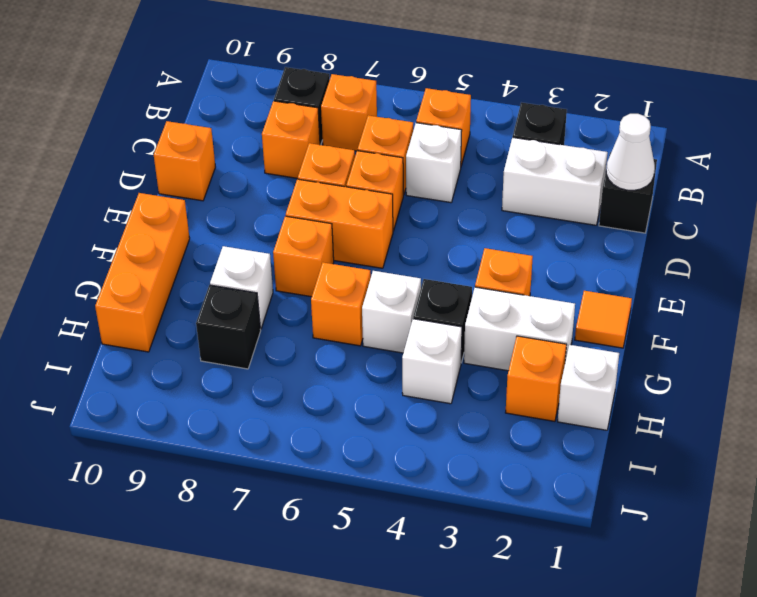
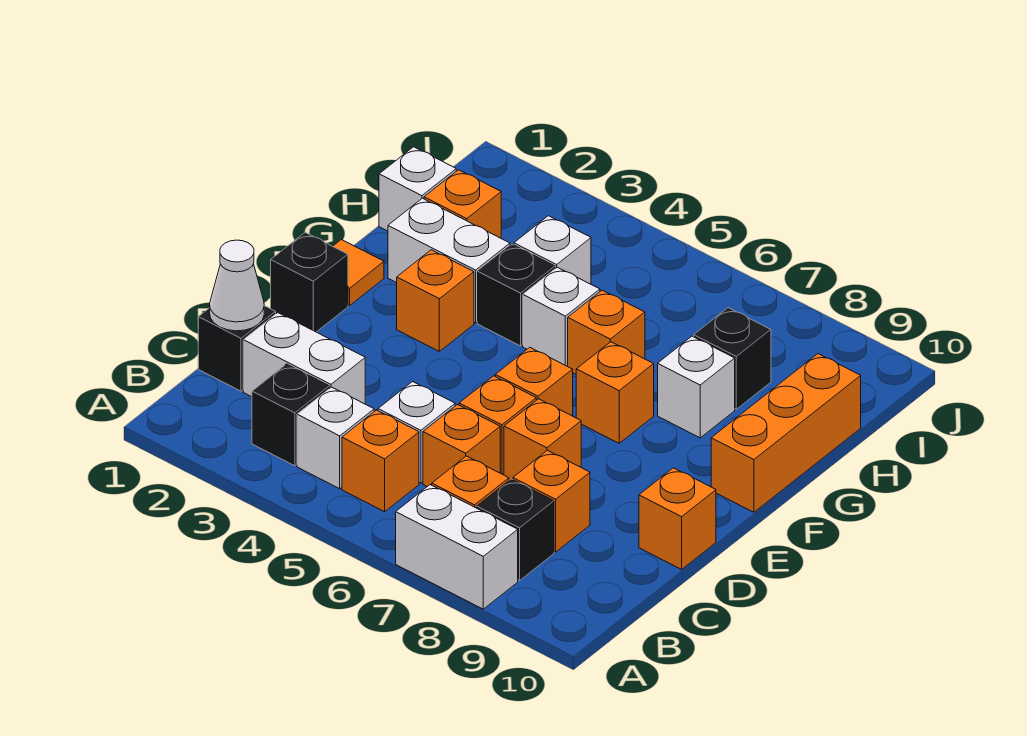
none -> white brick A7:A8 level 1
none -> white brick B4 level 1
none -> black brick E1 level 1
orange brick E6:E7 level 1 -> orange brick E6 level 1

